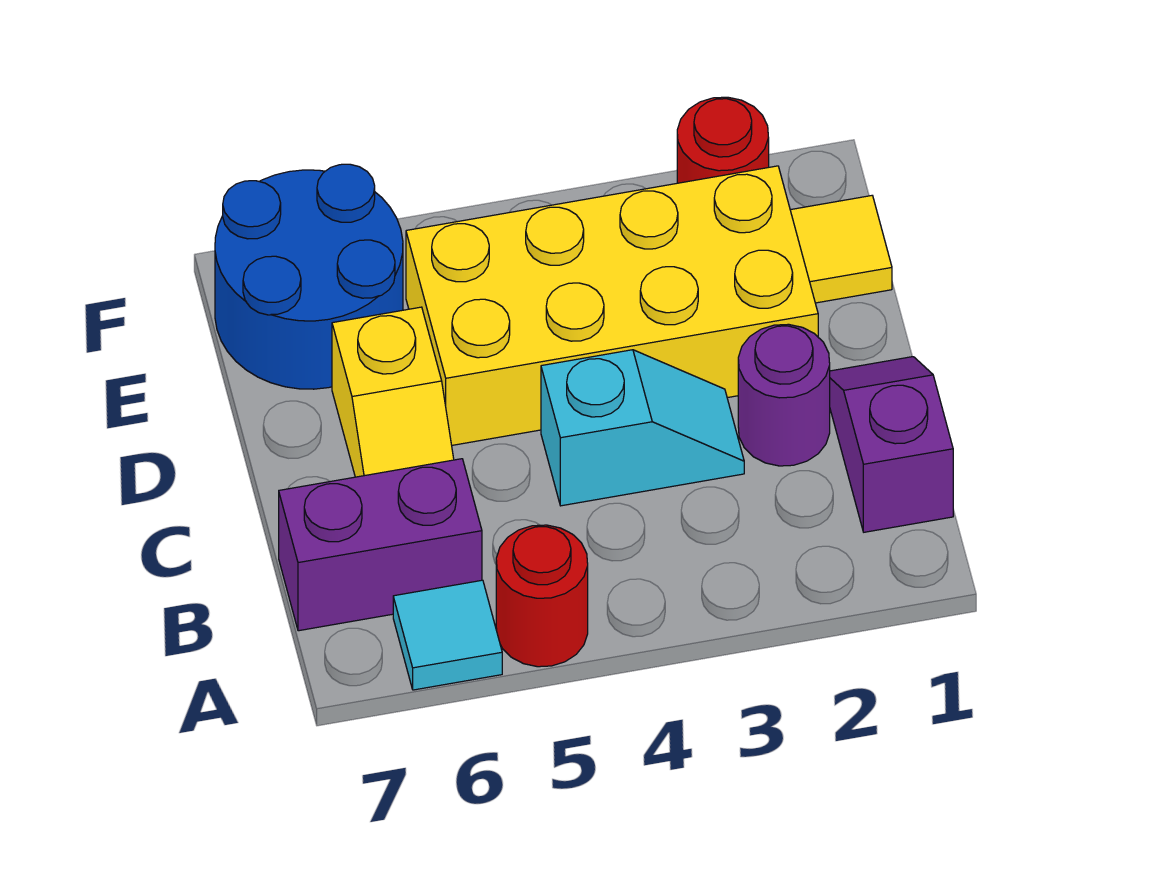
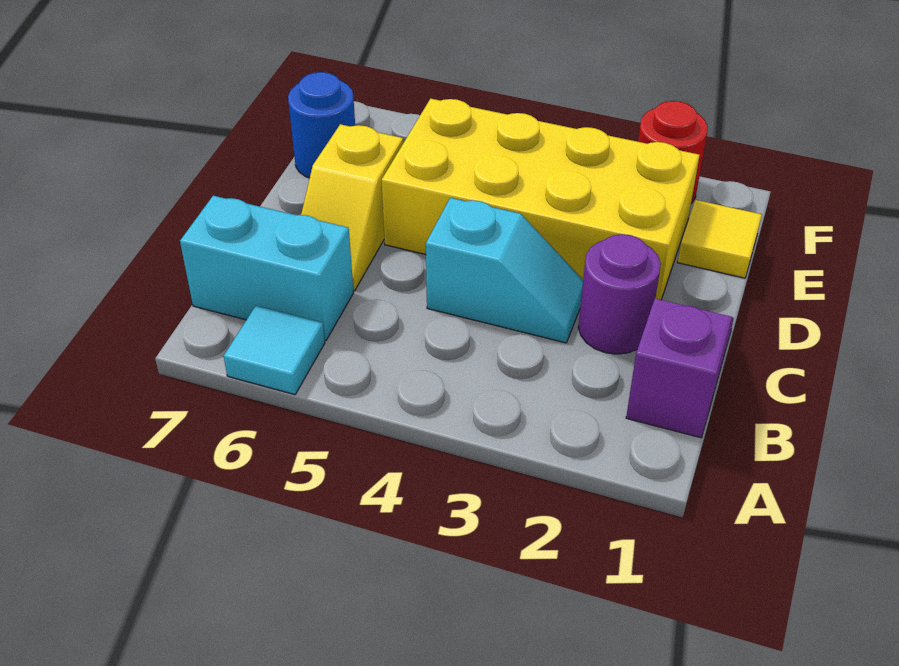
red round brick A5 level 1 -> none
purple brick B6:B7 level 1 -> cyan brick B6:B7 level 1
blue round brick E6:F7 level 1 -> blue round brick E7 level 1

